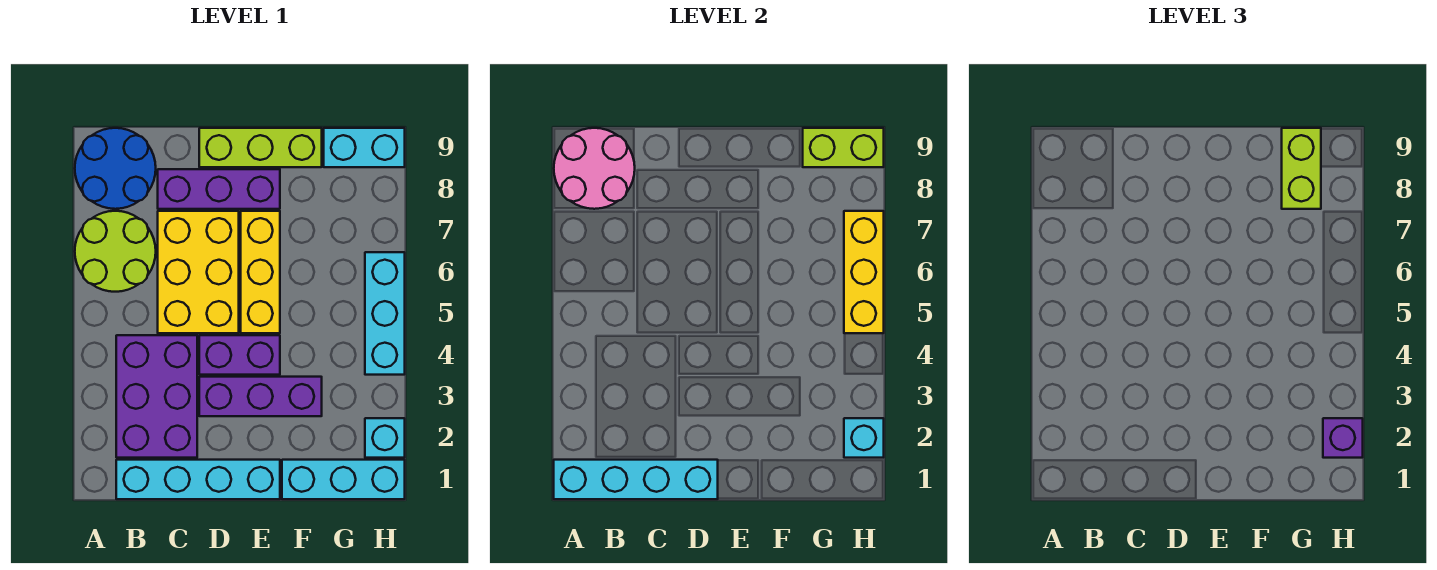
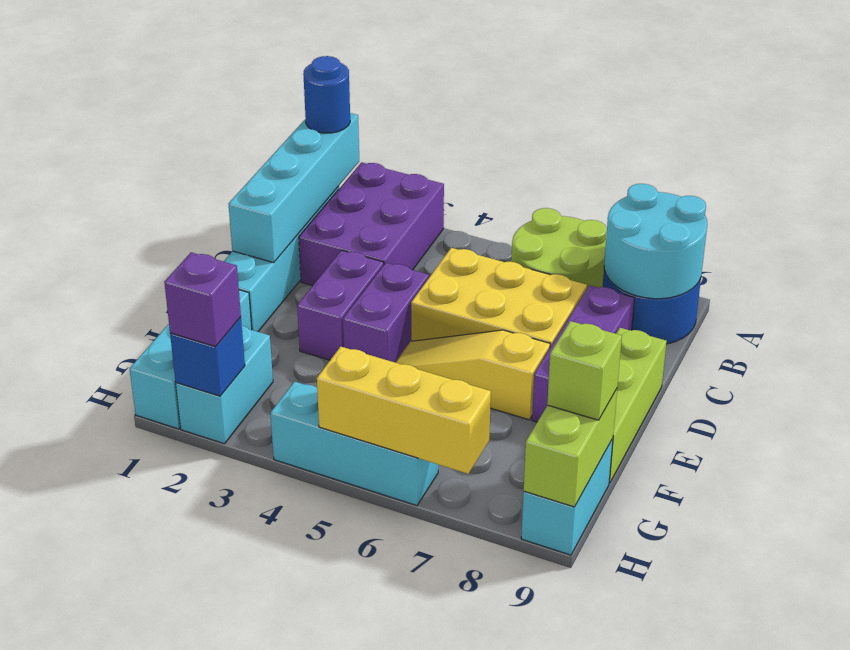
none -> blue round brick A1 level 3
pink round brick A8:B9 level 2 -> cyan round brick A8:B9 level 2
purple brick B2:C4 level 1 -> purple brick A2:C3 level 1
purple brick D3:F3 level 1 -> purple brick D3:E3 level 1
yellow brick E5:E7 level 1 -> yellow slope E5:E7 level 1 top 7
lime brick G8:G9 level 3 -> lime brick G9 level 3
cyan brick H2 level 1 -> cyan brick G2:H2 level 1
cyan brick H2 level 2 -> blue brick H2 level 2

